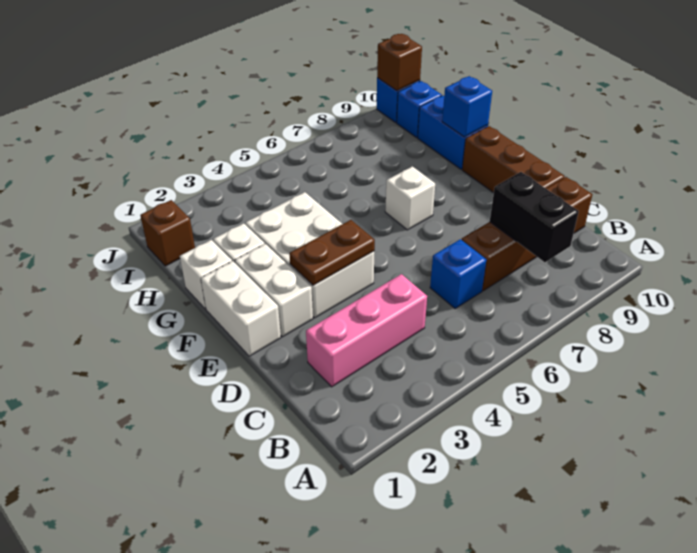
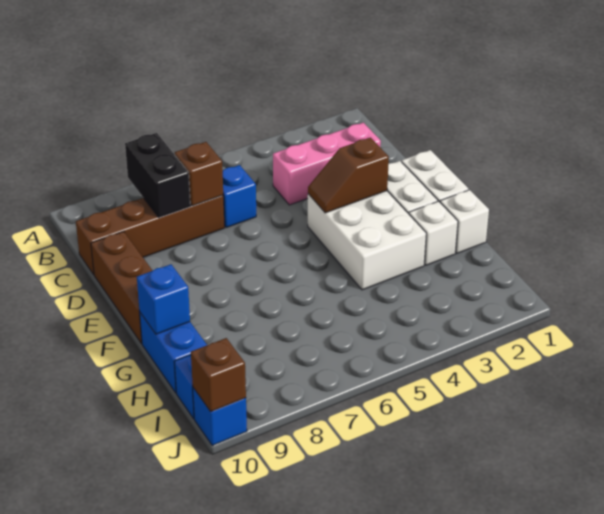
brown plate E3:E4 level 2 -> brown slope E3:E4 level 2 top 3
white brick F7 level 1 -> none
brown brick I1 level 1 -> brown brick C7 level 2

